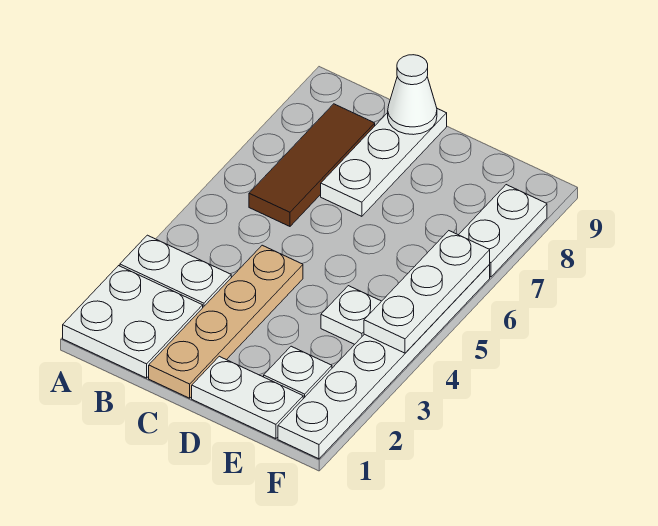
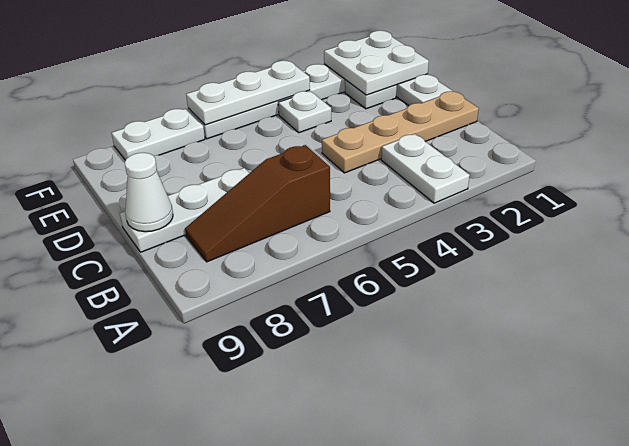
white plate A1:B2 level 1 -> white plate E1:F2 level 2
brown tile B6:B8 level 1 -> brown slope B6:B8 level 1 top 6

